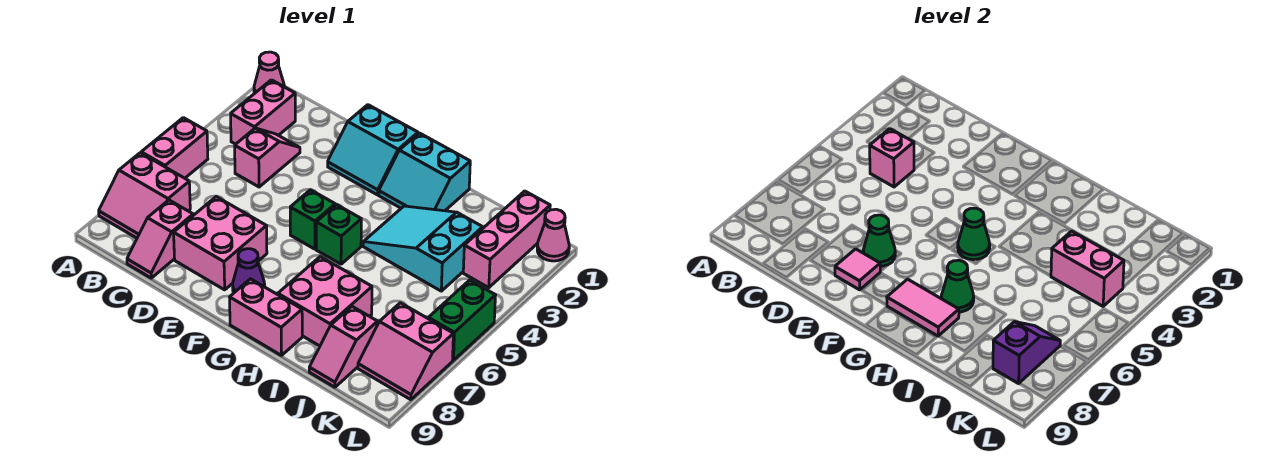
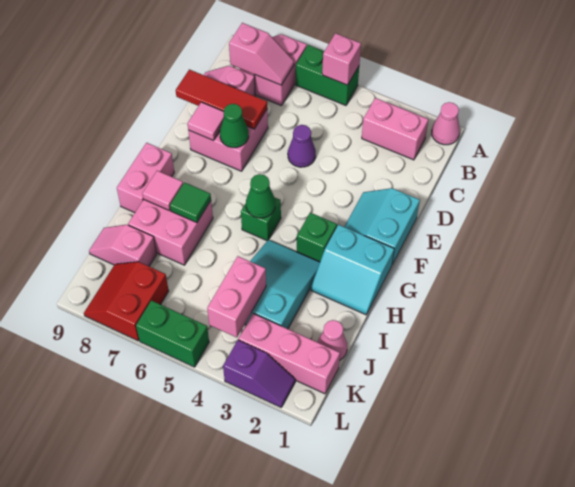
pink brick A5:A6 level 1 -> green brick A5:A6 level 1
pink slope C3:C4 level 1 top 4 -> pink slope B7:B8 level 2 top 8
pink brick C4 level 2 -> pink brick A5 level 2
none -> red tile D7:D9 level 2
green brick F5 level 1 -> green brick G3 level 1
purple cone F8 level 1 -> purple cone D5 level 1
cyan slope G1:H2 level 1 top 1 -> cyan slope G1:H2 level 1 top G
pink tile G8:H8 level 2 -> pink tile H8 level 2
green cone H7 level 2 -> green tile H7 level 2
pink slope K7:L8 level 1 top 7 -> red slope K7:L8 level 1 top 7
purple slope K7:K8 level 2 top 8 -> purple slope L2:L3 level 1 top 3
pink cone L1 level 1 -> pink cone J1 level 1

